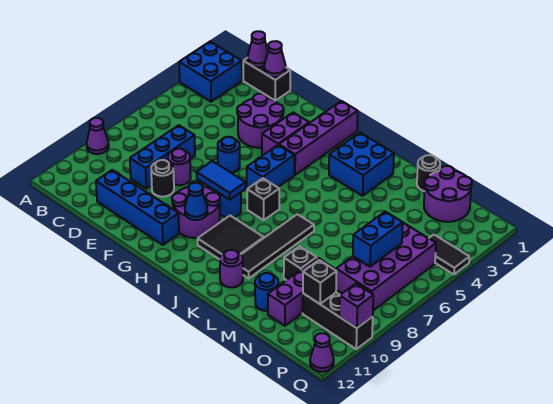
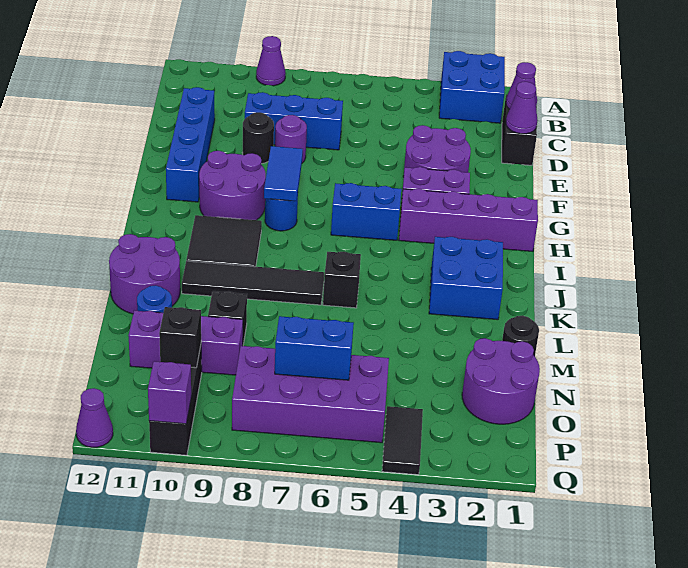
blue round brick F6 level 1 -> none
blue cone H10 level 2 -> none
black brick I7 level 1 -> black brick K6 level 1
purple round brick K11 level 1 -> purple round brick K11:L12 level 1

